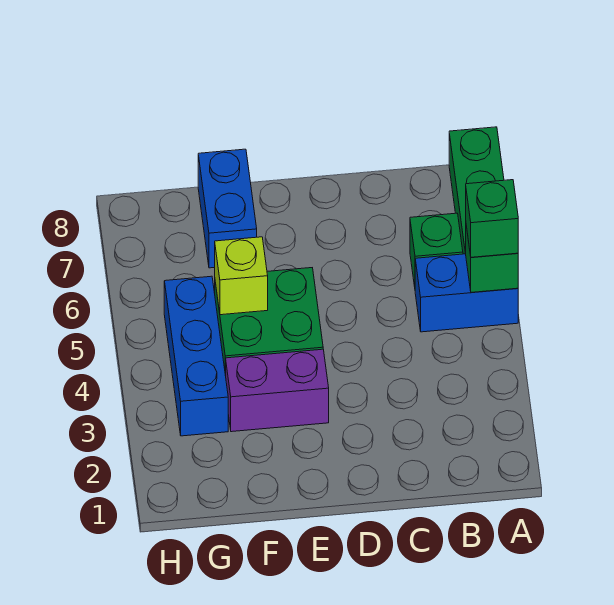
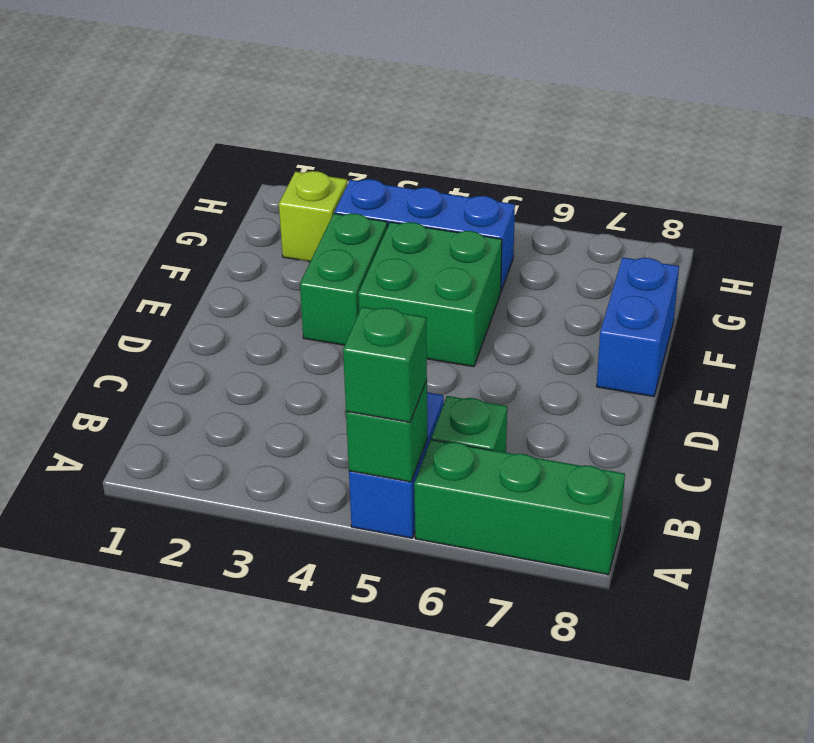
purple brick E3:F3 level 1 -> green brick E3:F3 level 1
lime brick F5 level 2 -> lime brick G2 level 1
blue brick F7:F8 level 1 -> blue brick E8:F8 level 1

